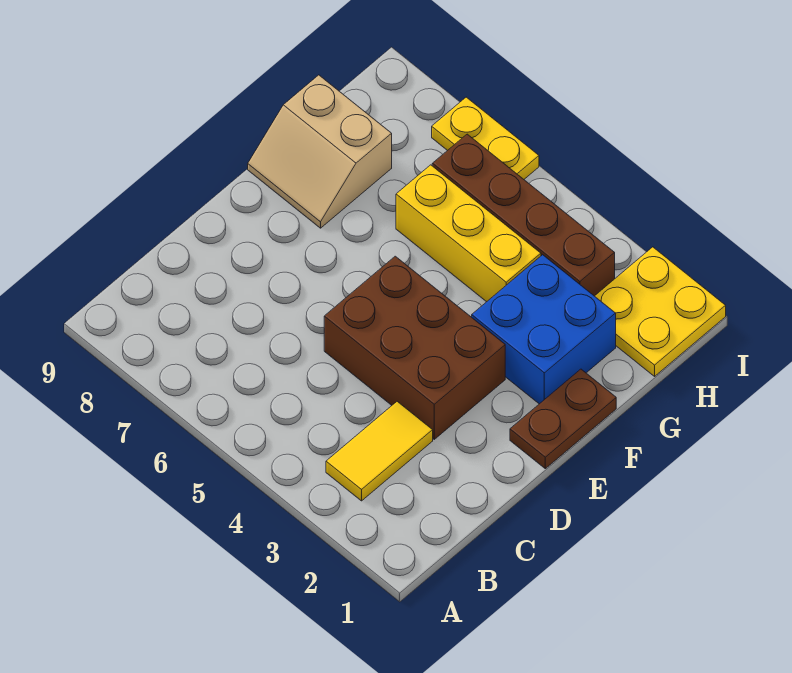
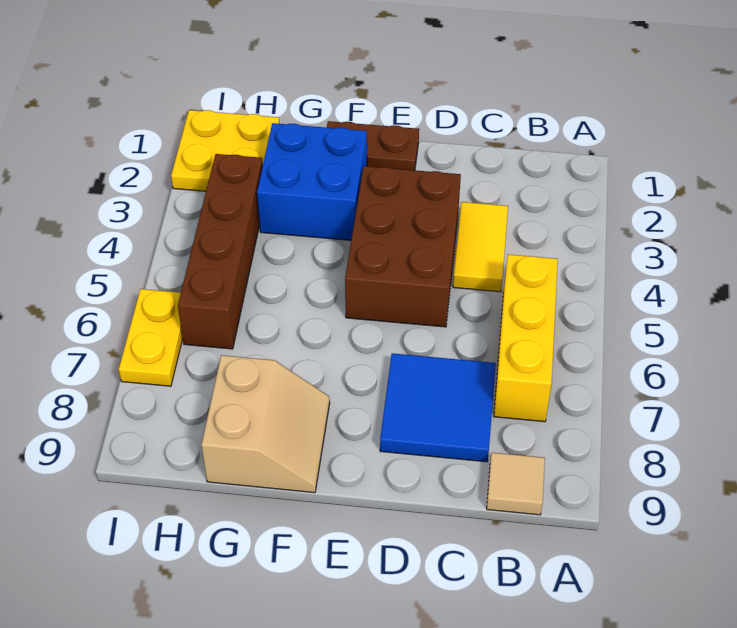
yellow tile B3:C3 level 1 -> yellow tile C3:C4 level 1
none -> tan tile B9 level 1
none -> blue tile C7:D8 level 1
yellow brick G4:G6 level 1 -> yellow brick B5:B7 level 1

